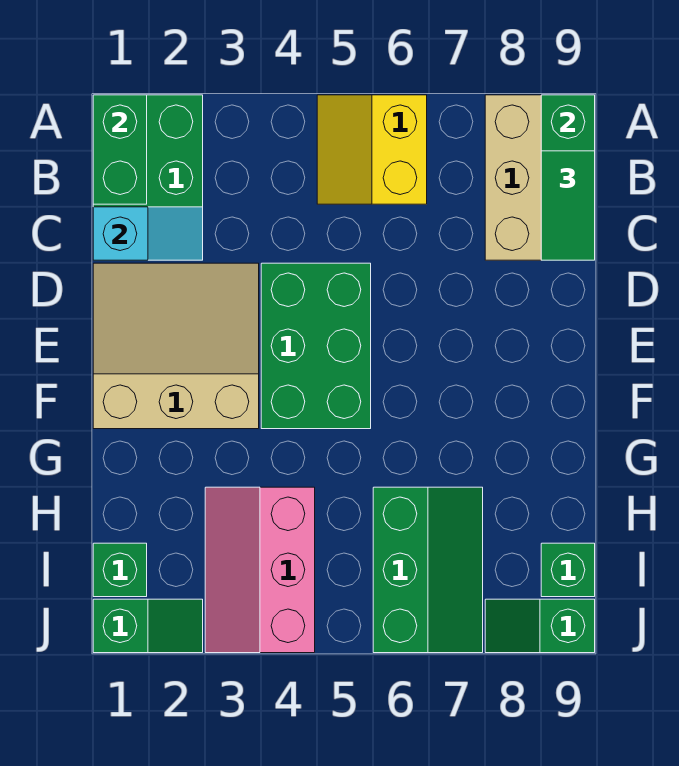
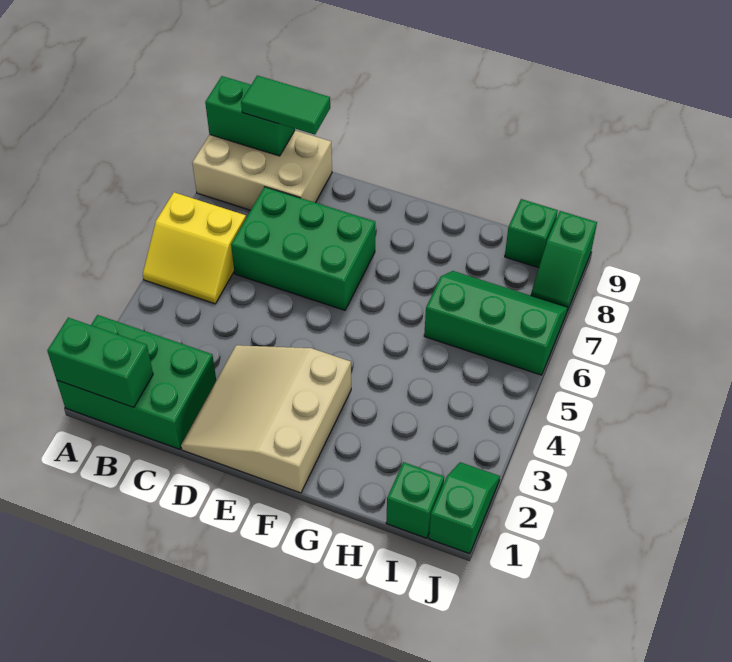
cyan slope C1:C2 level 2 top 1 -> none
green brick D4:F5 level 1 -> green brick C6:E7 level 1
pink slope H3:J4 level 1 top 4 -> none

